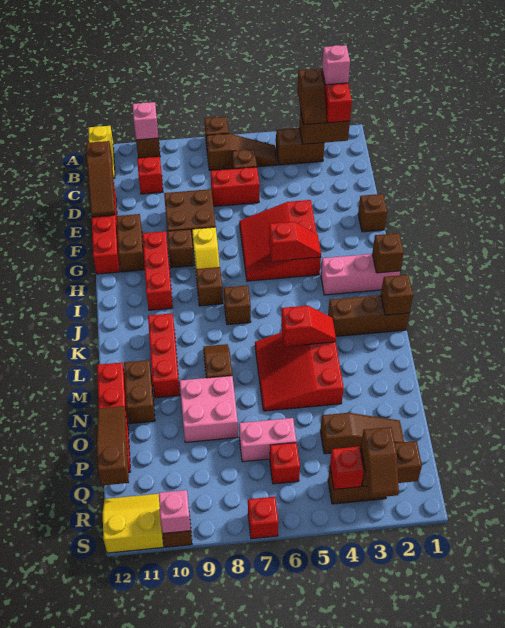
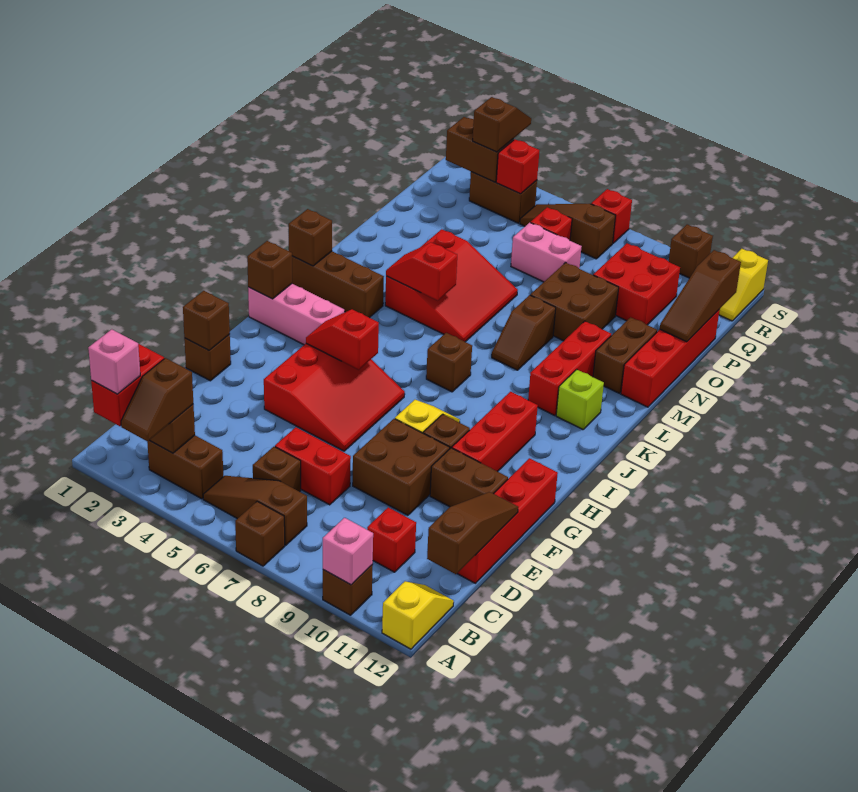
brown slope A3:B3 level 3 top A -> brown slope A3:B3 level 3 top B
brown brick F11:G11 level 1 -> brown brick F10:F11 level 1
brown brick I8 level 1 -> brown brick F1 level 2
none -> lime brick K11 level 1
pink brick N8:O9 level 1 -> brown brick N8:O9 level 1
brown slope P2:P4 level 1 top 4 -> brown slope R5:R7 level 1 top 7
none -> red brick P9:Q10 level 1
yellow slope R11:S12 level 1 top S -> yellow slope R12:S12 level 1 top S
pink brick S10 level 2 -> none

